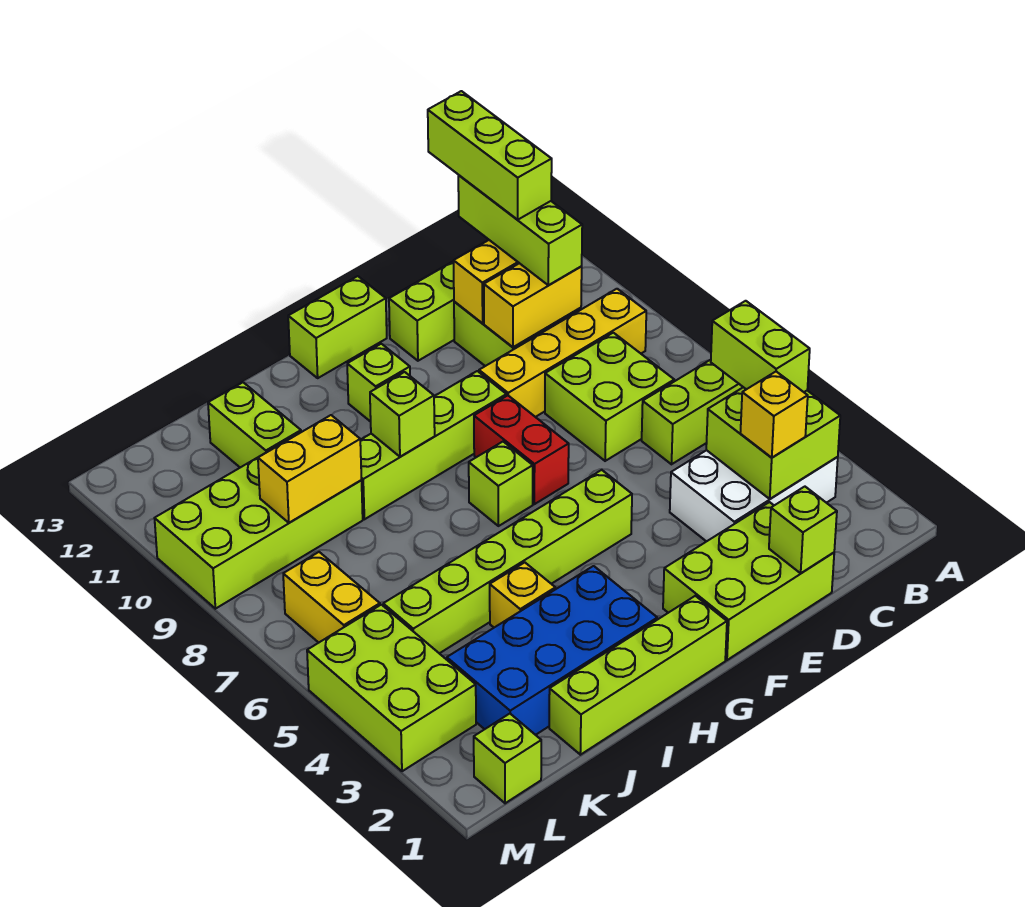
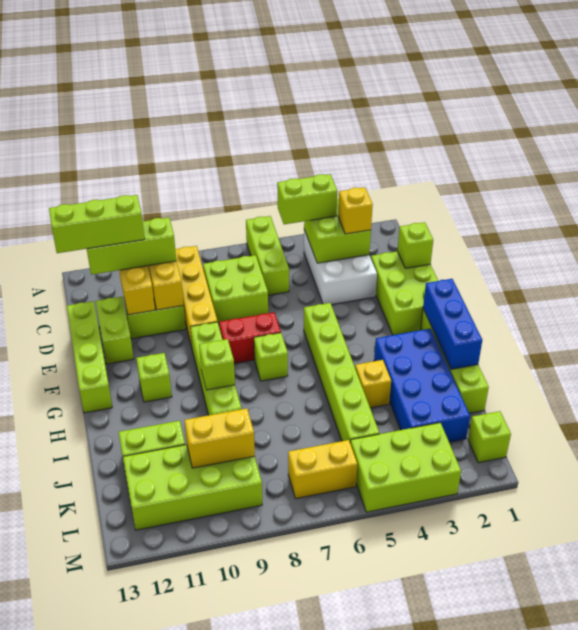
lime brick F13:G13 level 1 -> lime brick D13:G13 level 1
none -> blue brick G1:I1 level 2
lime brick J9:M10 level 1 -> lime brick K9:L12 level 1
yellow brick J9:K9 level 2 -> yellow brick K9:K10 level 2

